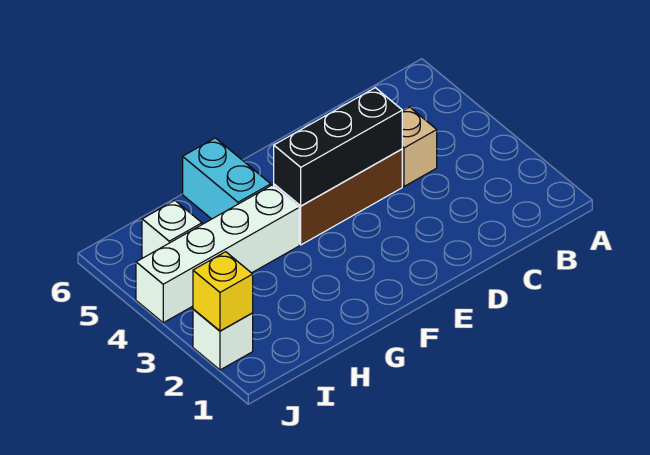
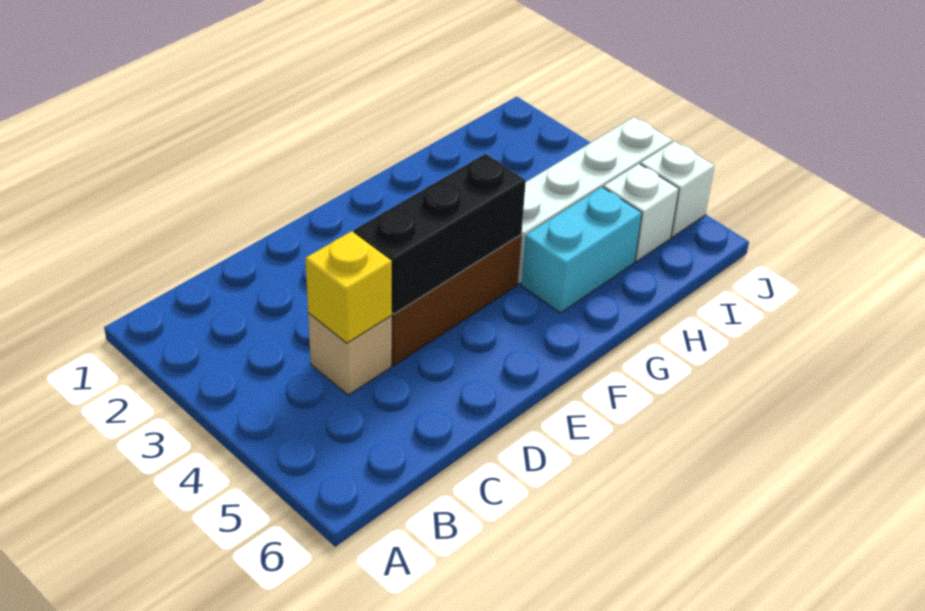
cyan brick G5:G6 level 1 -> cyan brick G5:H5 level 1
white brick J2 level 1 -> white brick J5 level 1
yellow brick J2 level 2 -> yellow brick C4 level 2

